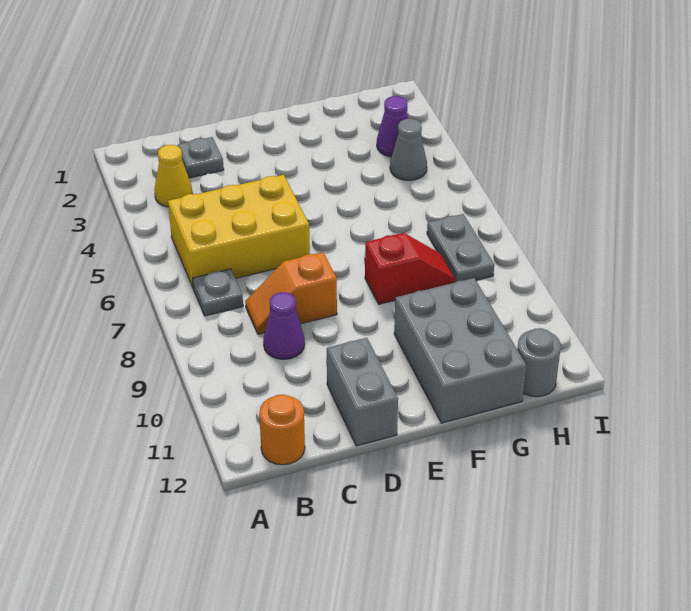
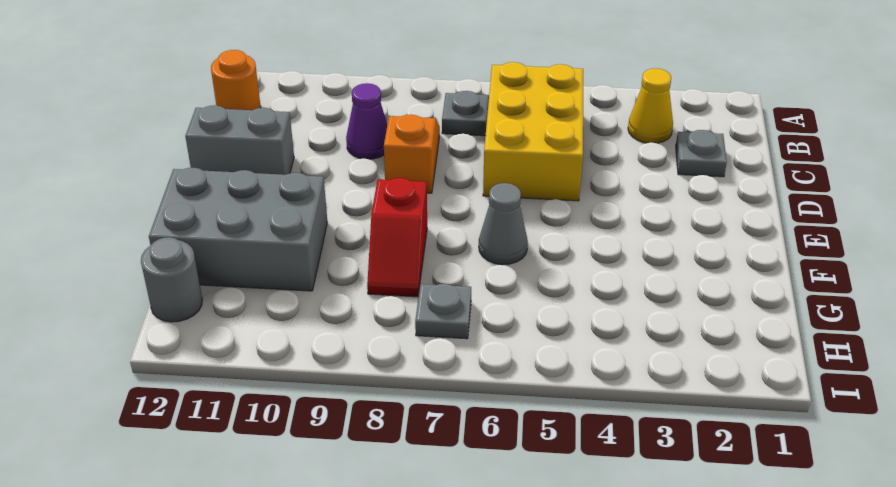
purple cone H3 level 1 -> none
grey cone H4 level 1 -> grey cone F6 level 1
grey plate H7:H8 level 1 -> grey plate H7 level 1

